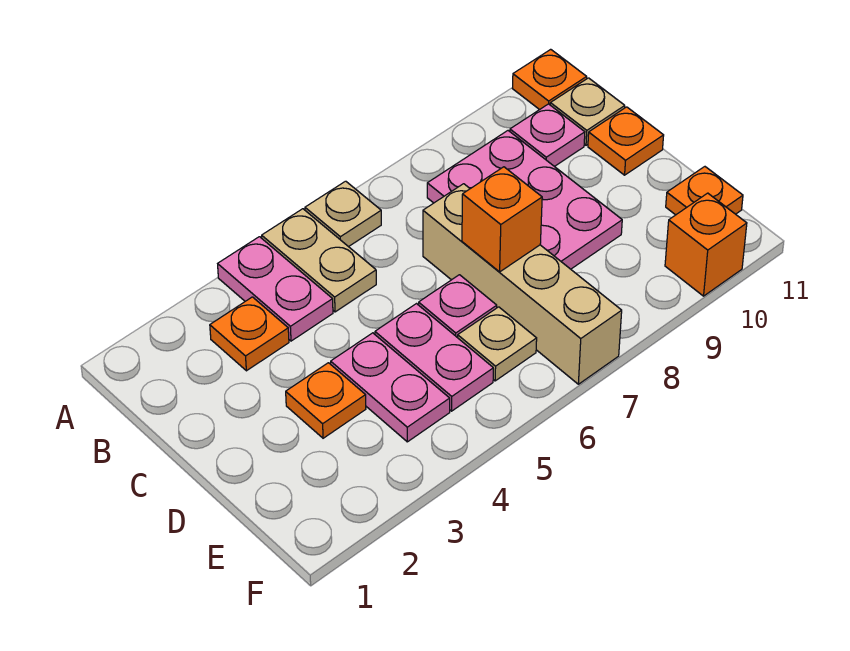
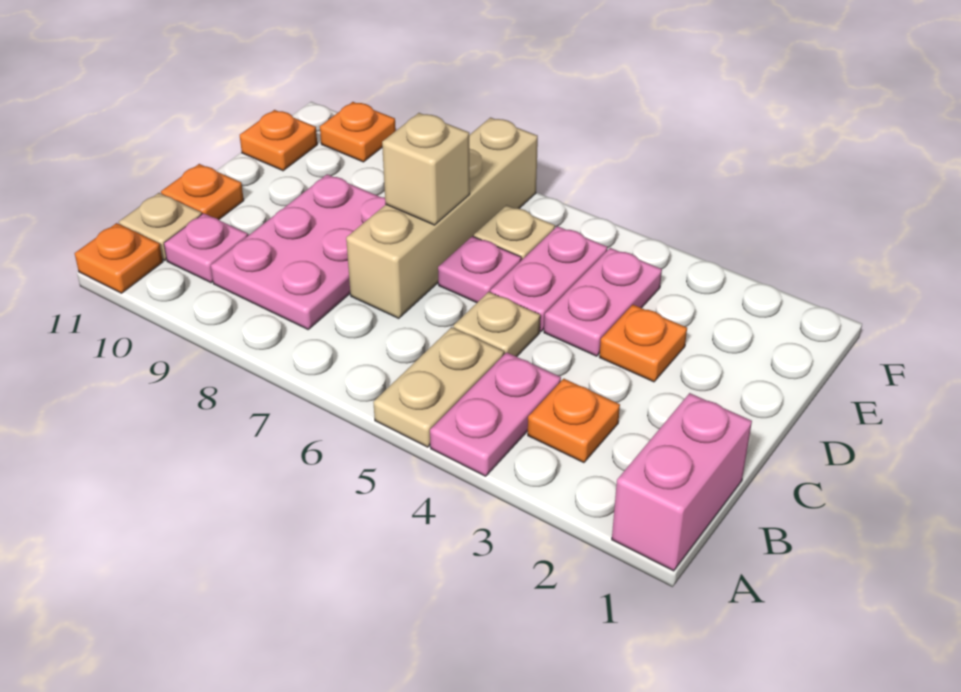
none -> pink brick A1:B1 level 1
tan plate A6 level 1 -> tan plate C5 level 1
orange brick D7 level 2 -> tan brick D7 level 2
orange brick F10 level 1 -> orange plate F10 level 1

